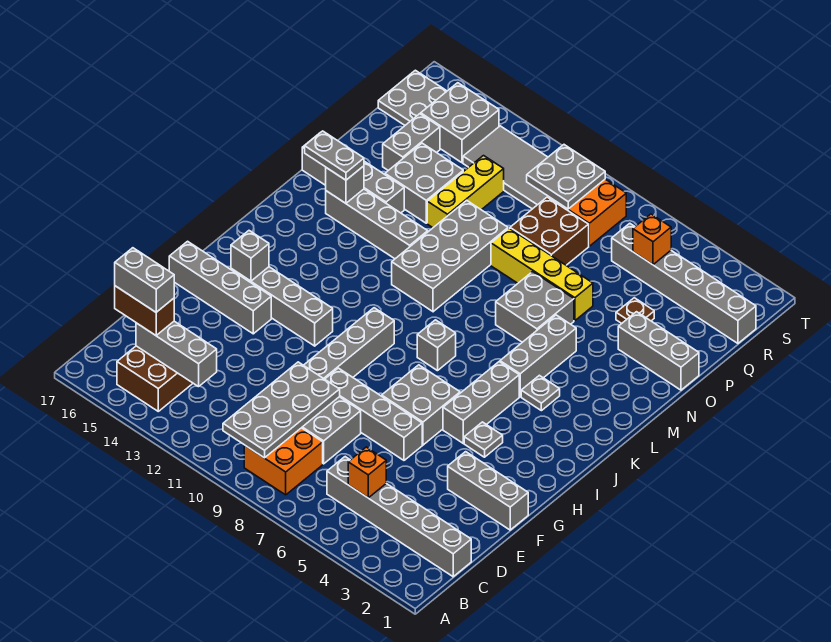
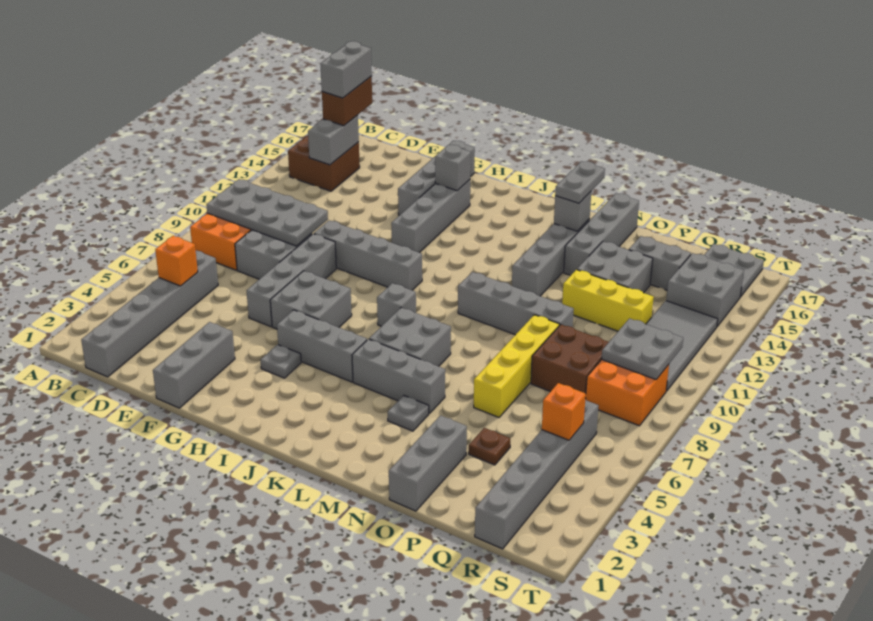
grey brick C13:C15 level 2 -> grey brick C14:C15 level 2
grey plate K4 level 1 -> grey plate M4 level 1
grey brick L10:O11 level 1 -> grey brick L10:O10 level 1
grey brick M6:N7 level 1 -> grey brick K6:L7 level 1

